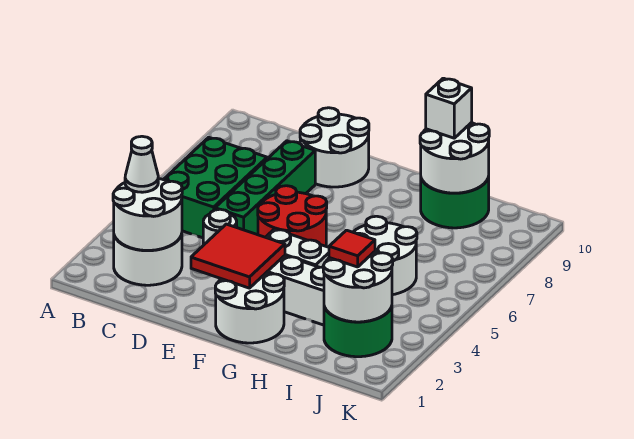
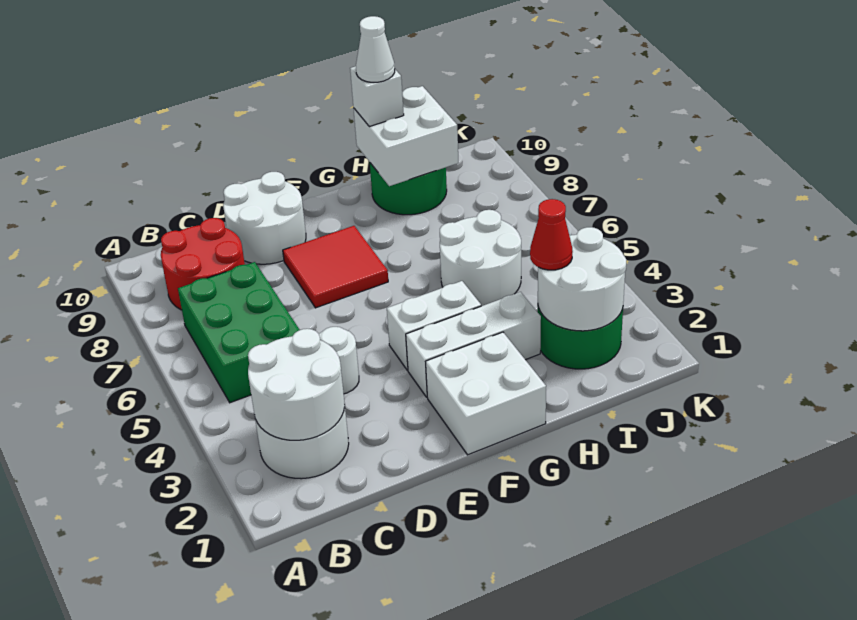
white cone B3 level 3 -> white cone H10 level 4
green brick D5:D8 level 1 -> none
red tile E2:F3 level 2 -> red tile E7:F8 level 1
red round brick E5:F6 level 1 -> red round brick B8:C9 level 1
white round brick F1:G2 level 1 -> white brick F1:G2 level 1
white round brick H9:I10 level 2 -> white brick H9:I10 level 2
red tile I3 level 3 -> red cone I3 level 3

